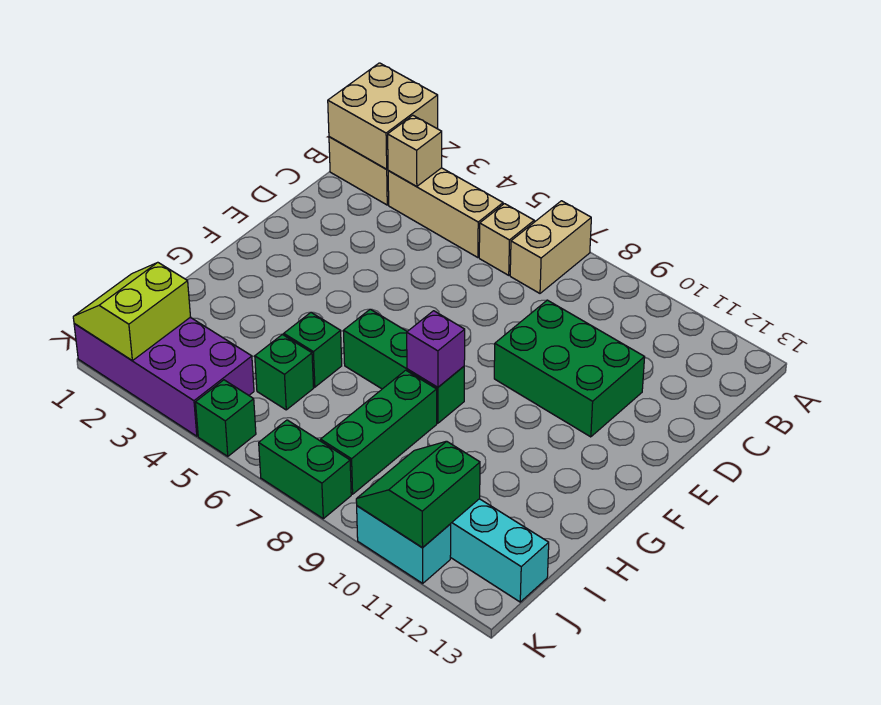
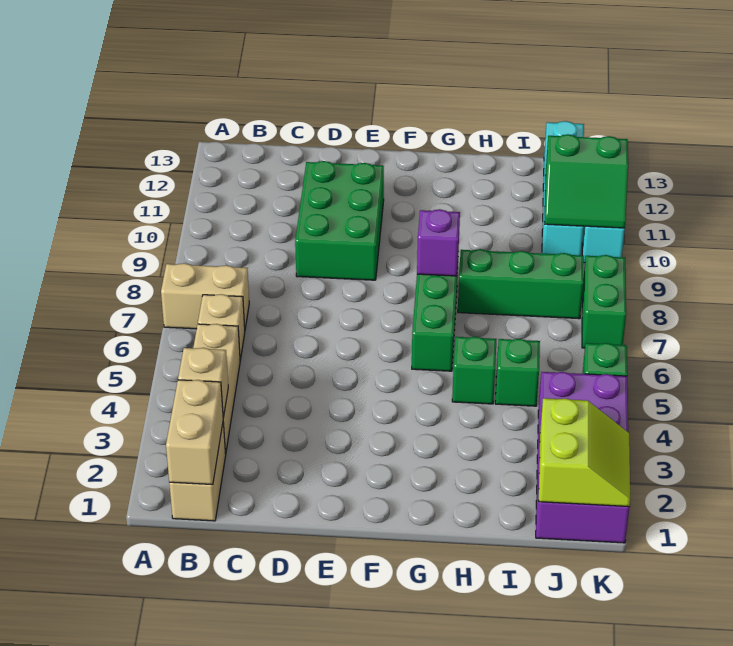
tan brick A1:B2 level 2 -> tan brick B1:B2 level 2
lime slope J1:K2 level 2 top 2 -> lime slope J1:K2 level 2 top J

